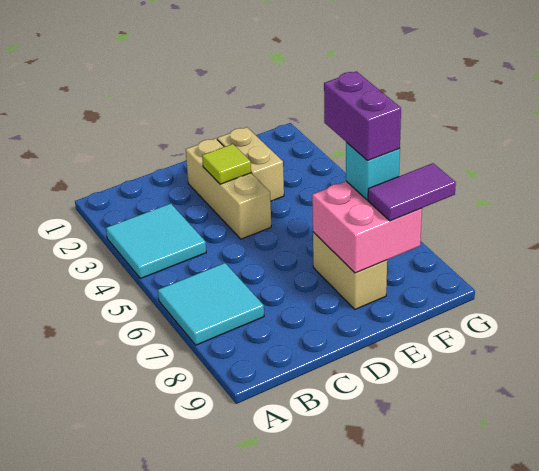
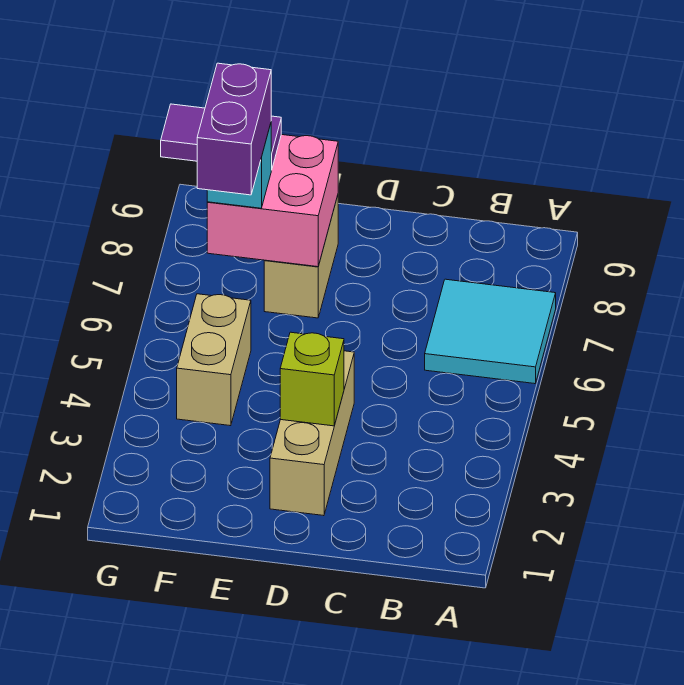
cyan tile A3:B4 level 1 -> none
lime tile D3 level 2 -> lime brick D3 level 2
tan brick E2:E3 level 1 -> tan brick F4:F5 level 1

